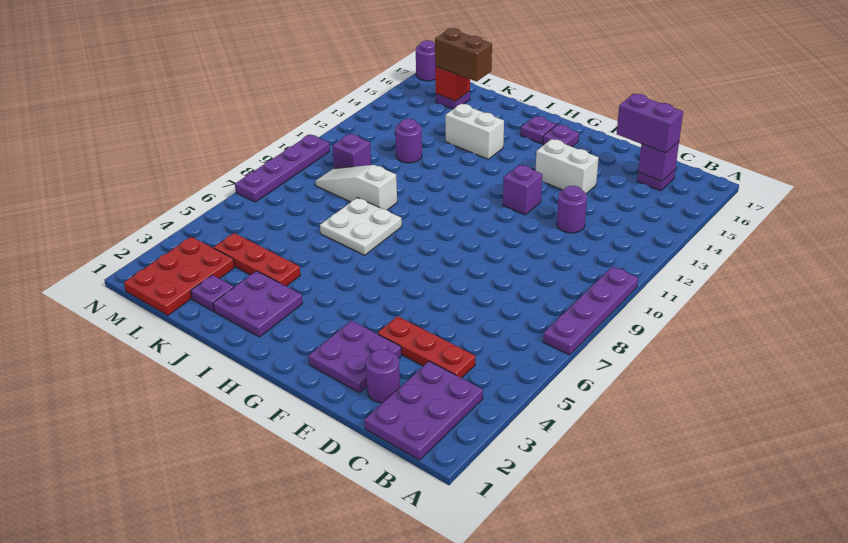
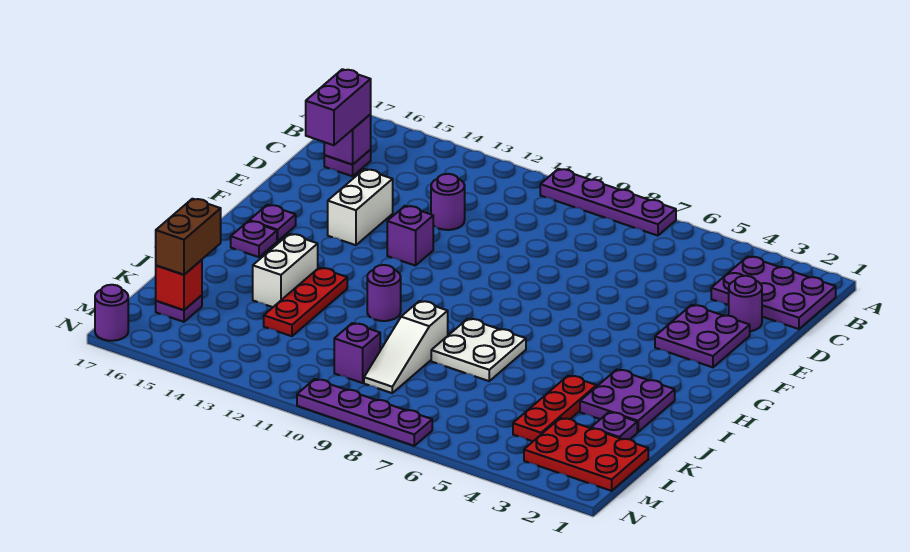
red plate C4:E4 level 1 -> red plate I13:K13 level 1
purple round brick K12 level 1 -> purple round brick I11 level 1

